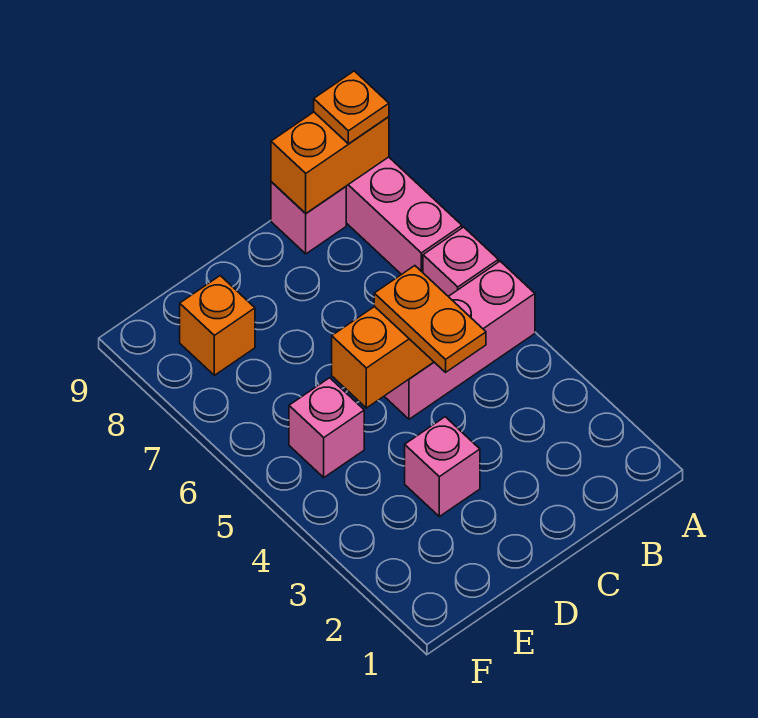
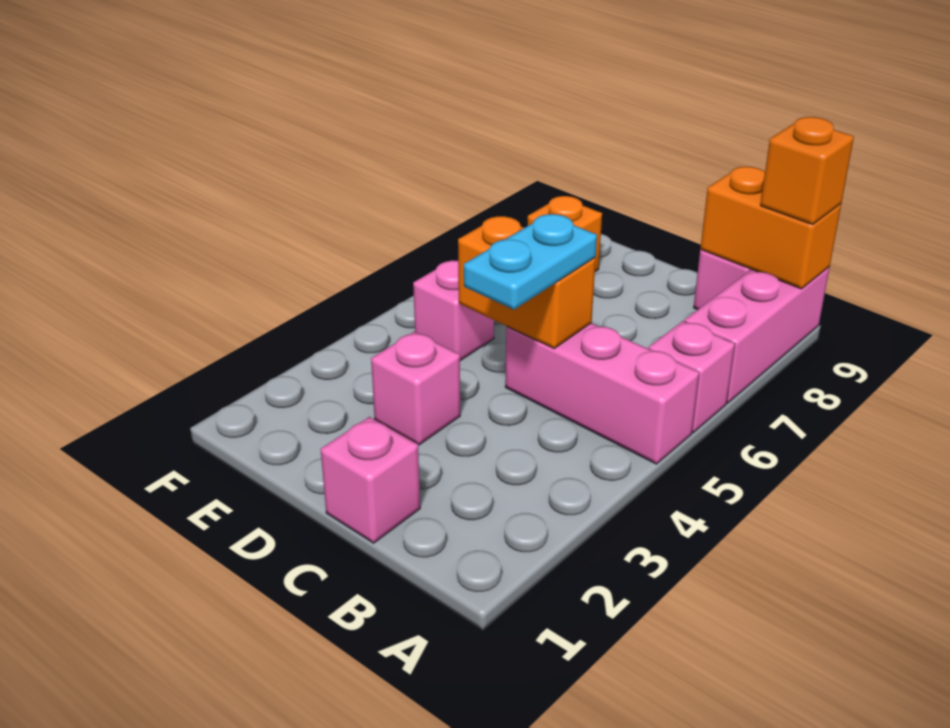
orange plate A9 level 3 -> orange brick A9 level 3
none -> pink brick C1 level 1
orange plate C4:C5 level 3 -> cyan plate C4:C5 level 3

